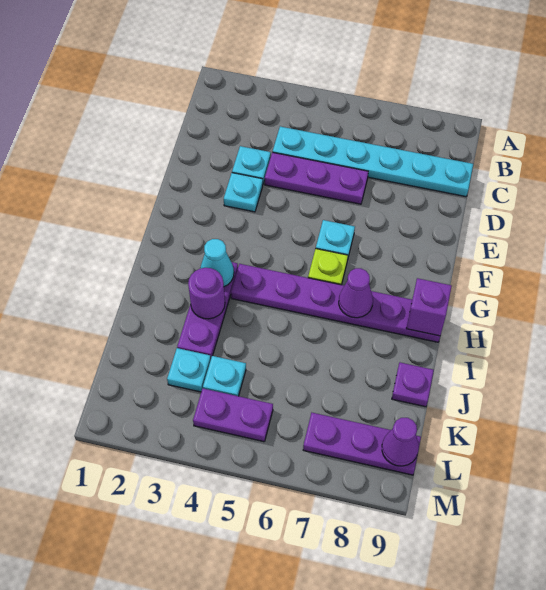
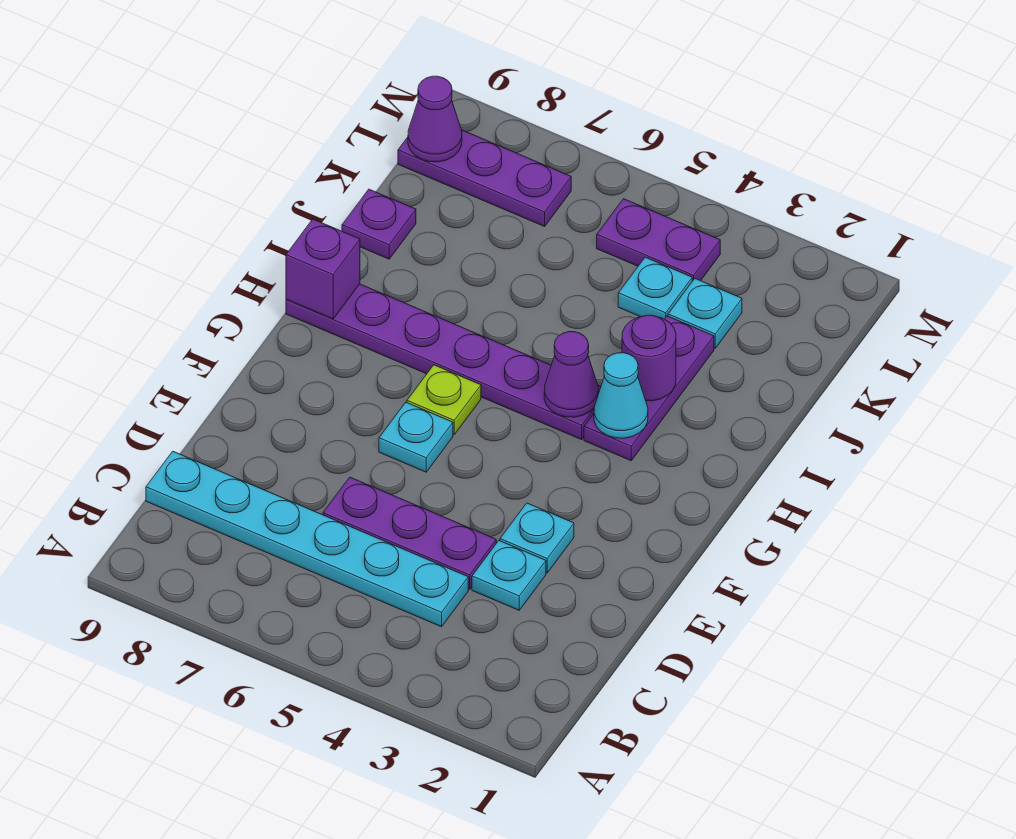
purple cone H7 level 2 -> purple cone H4 level 2

